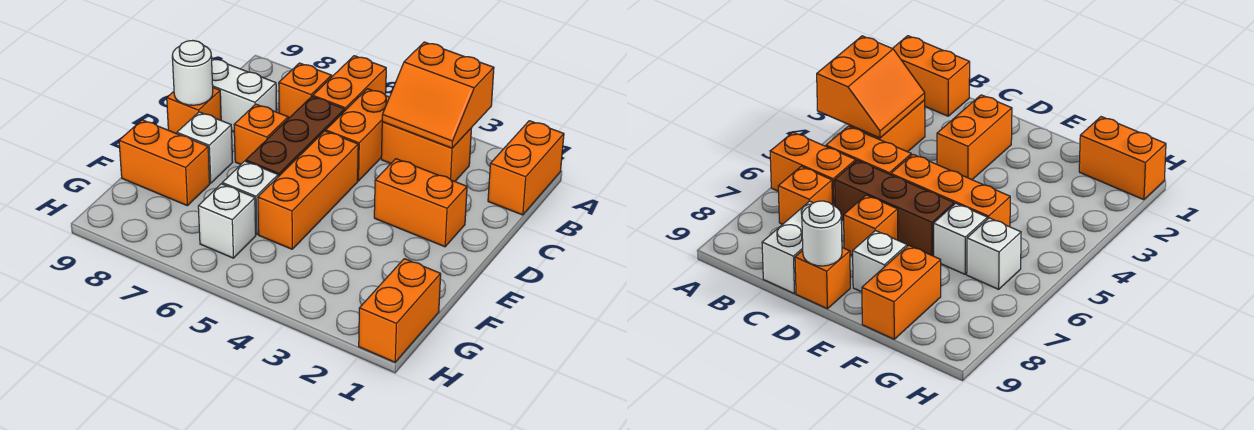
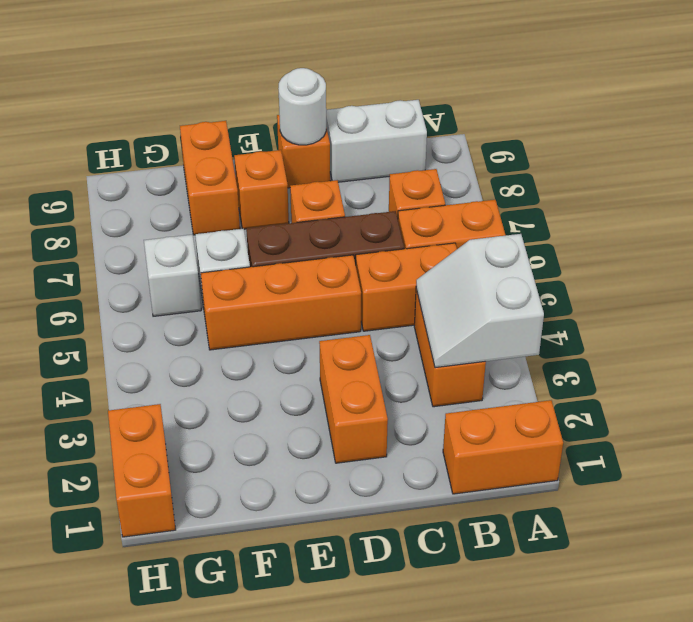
orange slope A3:B4 level 2 top A -> white slope A3:B4 level 2 top A
white brick C8:C9 level 1 -> white brick B9:C9 level 1
white brick E8 level 1 -> orange brick E8 level 1
orange brick G1:H1 level 1 -> orange brick H1:H2 level 1

